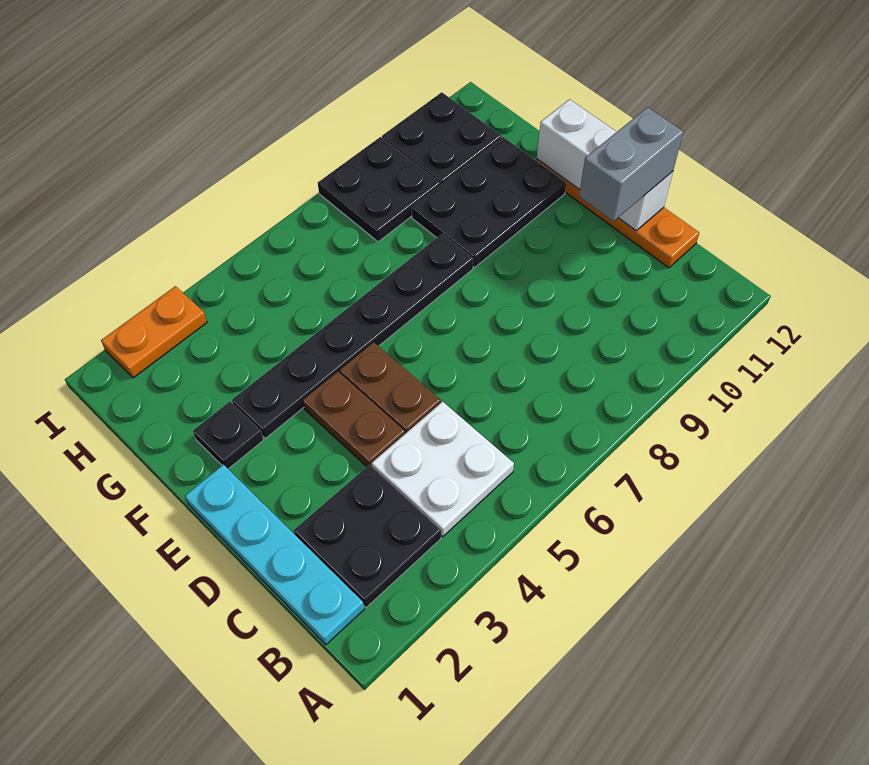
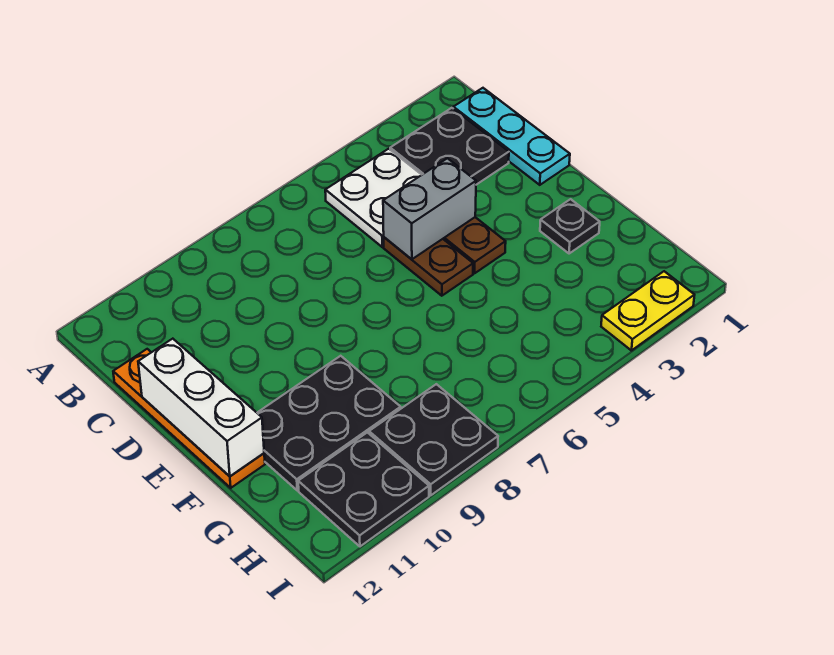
cyan plate B1:E1 level 1 -> cyan plate B1:D1 level 1
grey brick D11:D12 level 3 -> grey brick D4:D5 level 2
black plate F3:F8 level 1 -> none
orange plate I2:I3 level 1 -> yellow plate I2:I3 level 1

